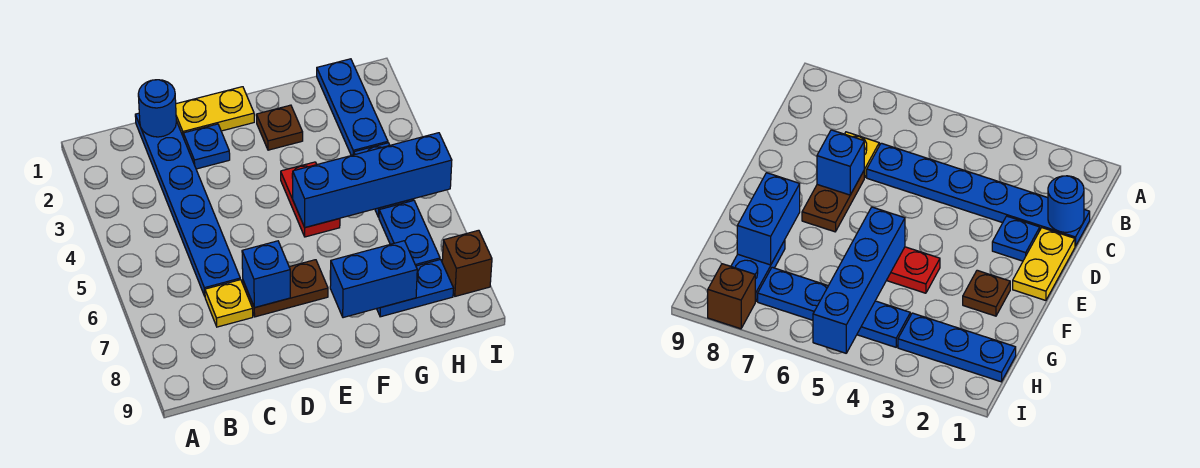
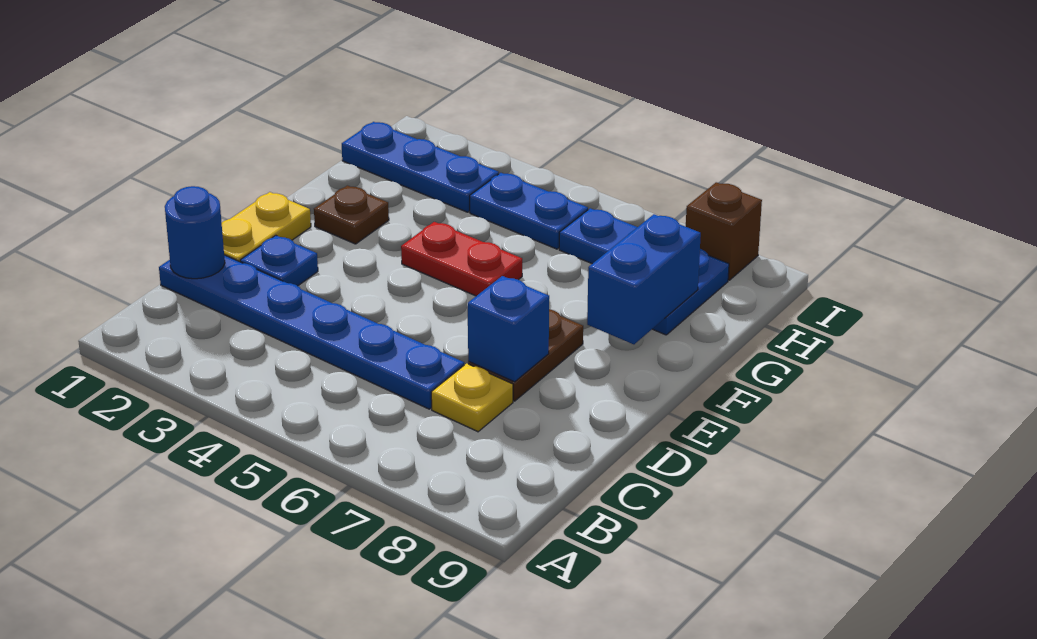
blue brick F5:I5 level 2 -> none

